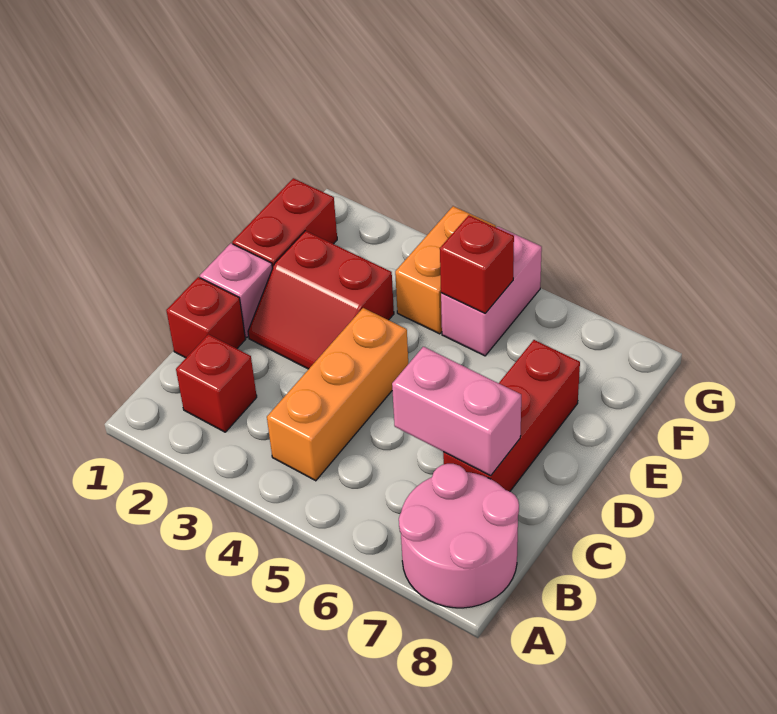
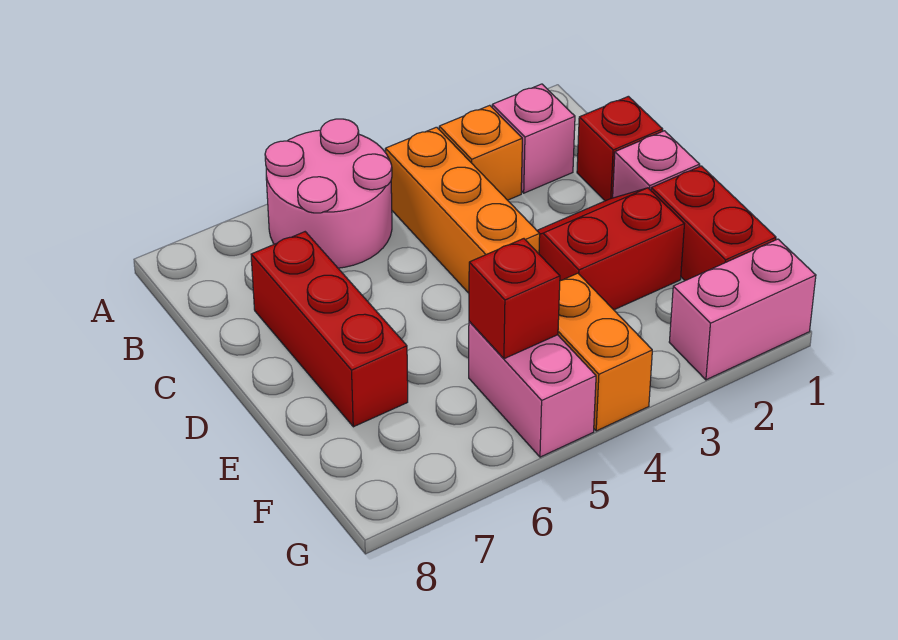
pink round brick A7:B8 level 1 -> pink round brick A5:B6 level 1
red brick B2 level 1 -> pink brick B2 level 1
none -> orange brick B3 level 1
pink brick C6:C7 level 2 -> pink brick G1:G2 level 1

